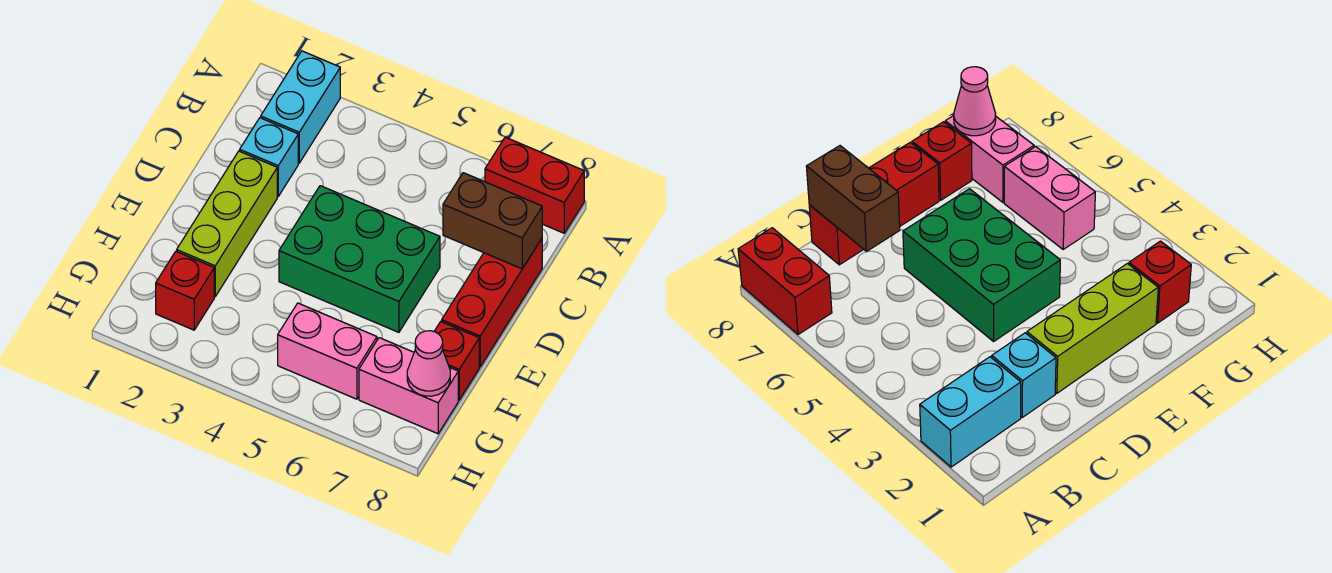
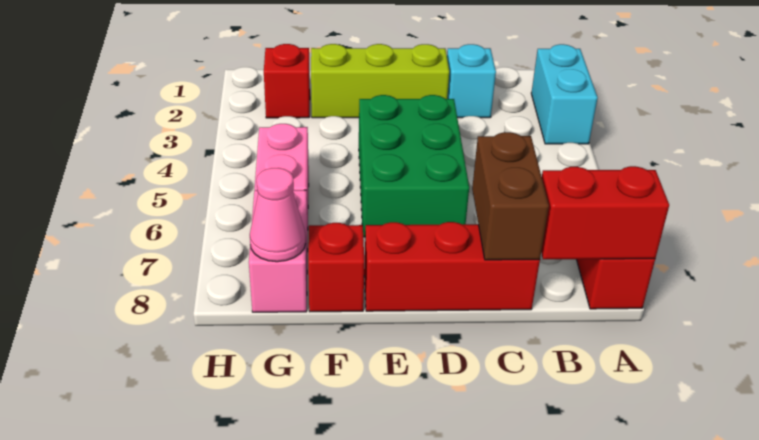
cyan brick A2:B2 level 1 -> cyan brick A2:A3 level 1
none -> red brick A8:B8 level 2

